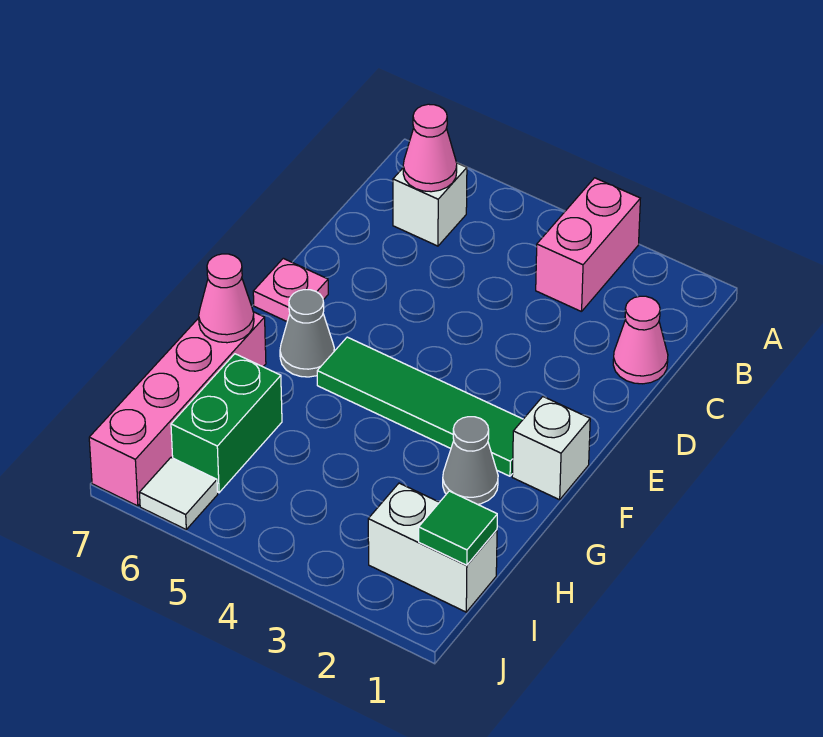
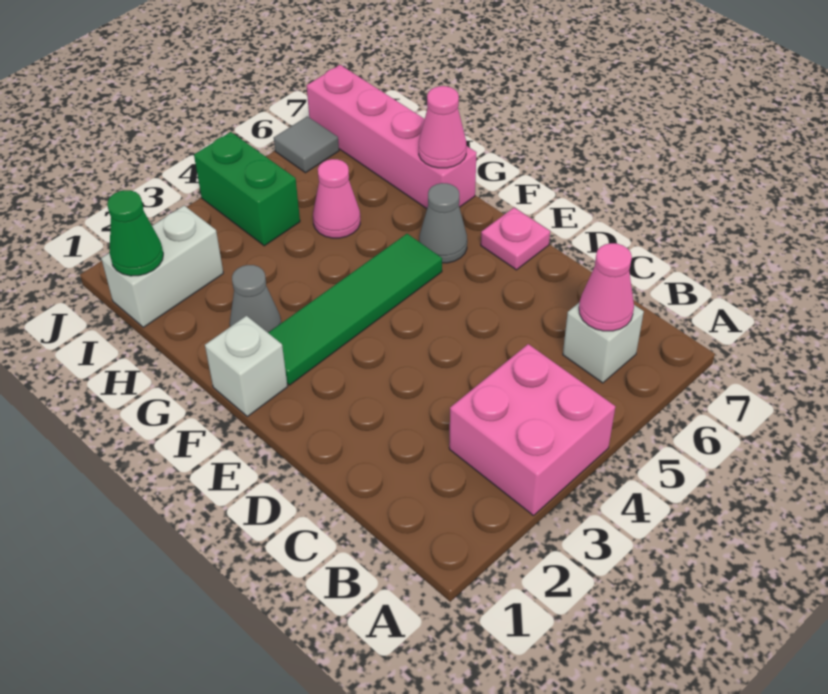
pink brick A3:B3 level 1 -> pink brick A3:B4 level 1
pink cone C1 level 1 -> pink cone H5 level 1
green brick H6:I6 level 1 -> green brick I4:J4 level 1
green tile I1 level 2 -> green cone I1 level 2
white tile J6 level 1 -> grey tile J6 level 1

